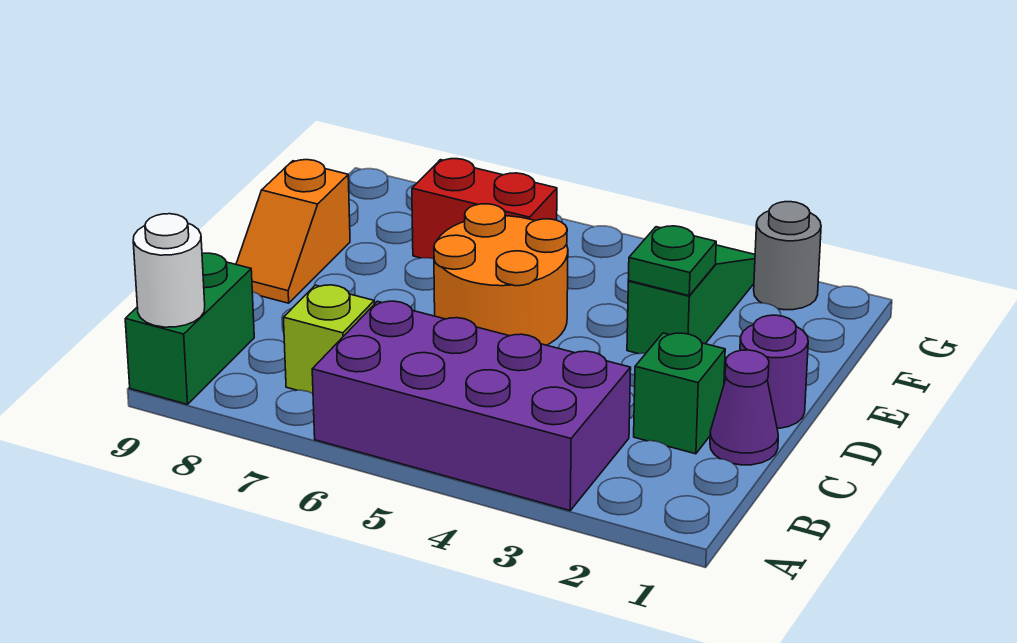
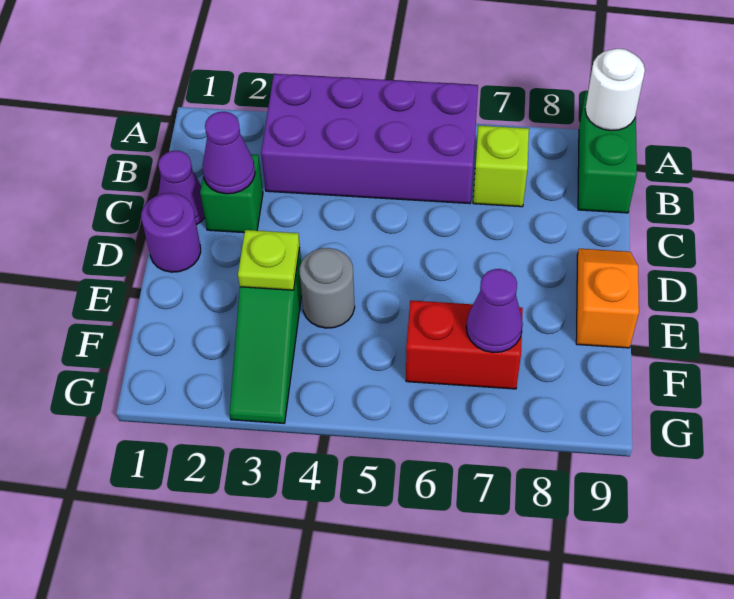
none -> purple cone C2 level 2
orange round brick D5:E6 level 1 -> none
green plate E3 level 2 -> lime plate E3 level 2
none -> purple cone F7 level 2
grey round brick G2 level 1 -> grey round brick E4 level 1

